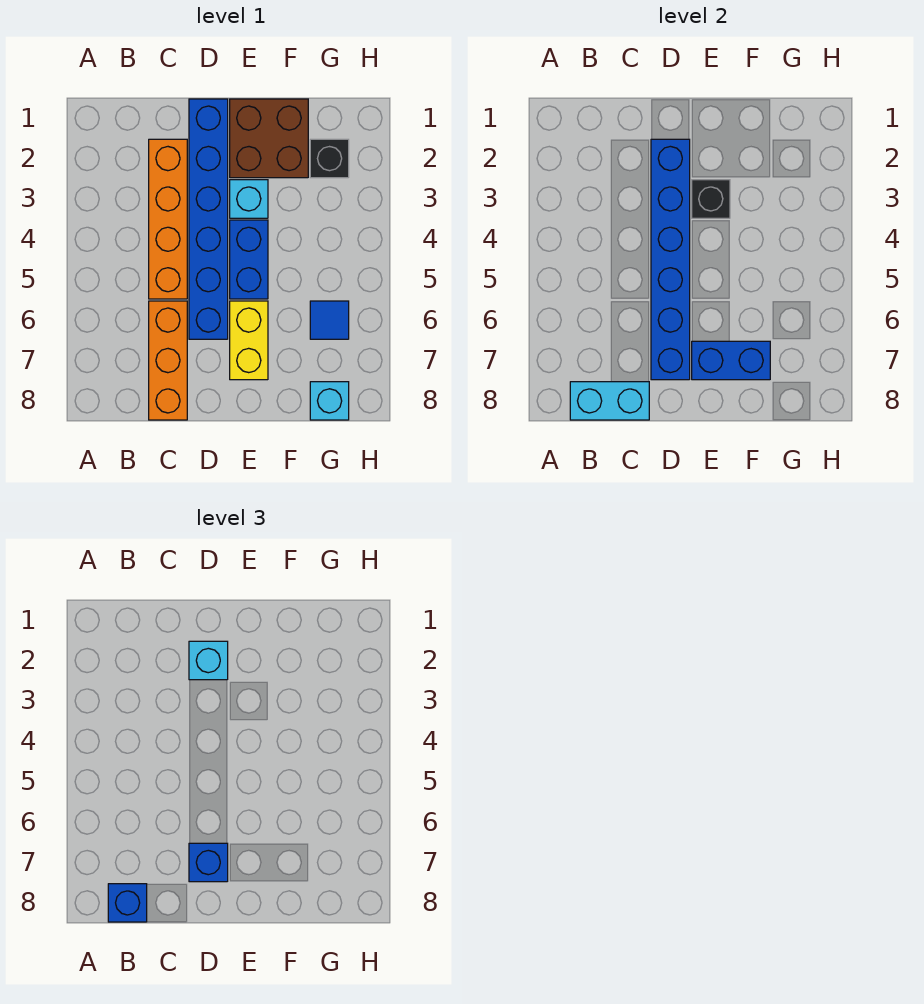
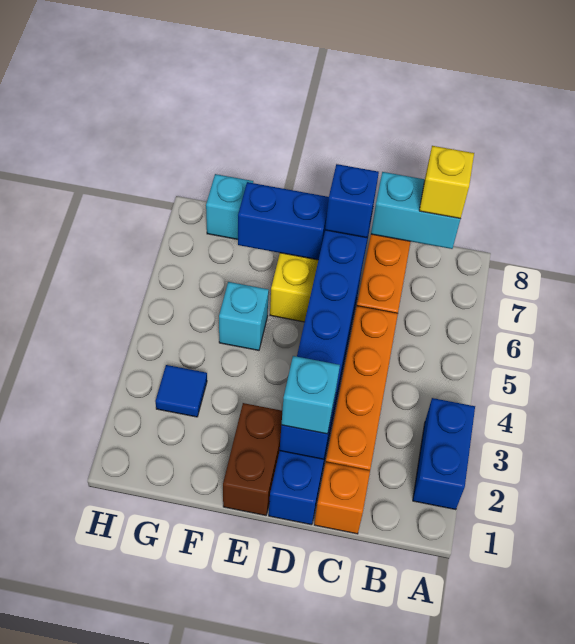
blue brick B8 level 3 -> yellow brick B8 level 3
none -> orange brick C1 level 1
brown brick E1:F2 level 1 -> brown brick E1:E2 level 1
cyan brick E3 level 1 -> cyan brick F5 level 1
black brick E3 level 2 -> none
blue brick E4:E5 level 1 -> blue brick A2:A3 level 1
black brick G2 level 1 -> none
blue tile G6 level 1 -> blue tile G3 level 1

